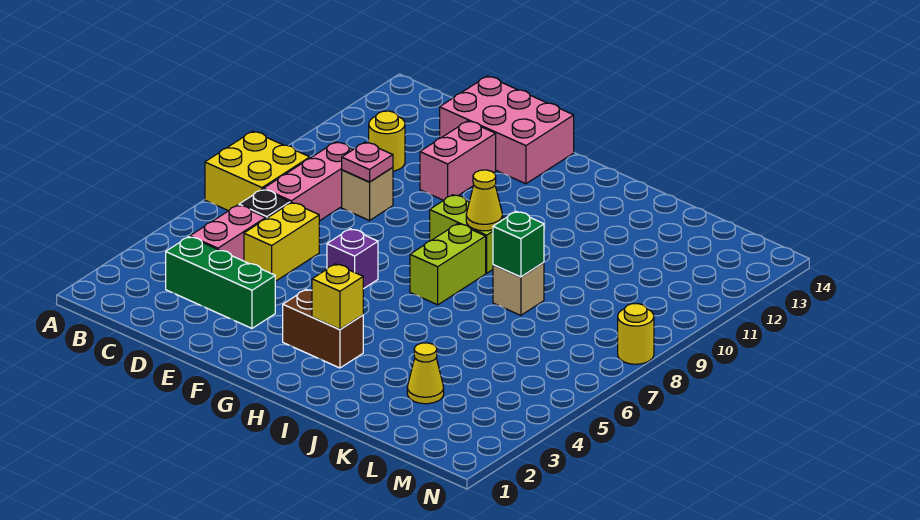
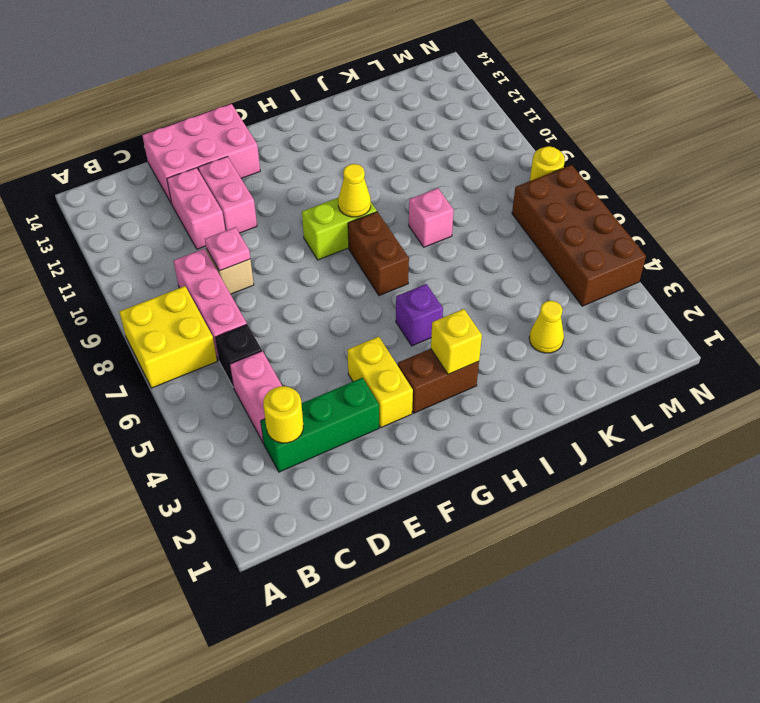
yellow round brick C11 level 1 -> yellow round brick C3 level 2
yellow brick D5:D6 level 1 -> yellow brick F3:F4 level 1
none -> pink brick D11:D12 level 1
purple brick F6 level 1 -> purple brick H5 level 1
lime brick H7:H8 level 1 -> brown brick H7:H8 level 1
tan brick J8 level 1 -> pink brick J8 level 1
green brick J8 level 2 -> none
none -> brown brick M4:N7 level 1

